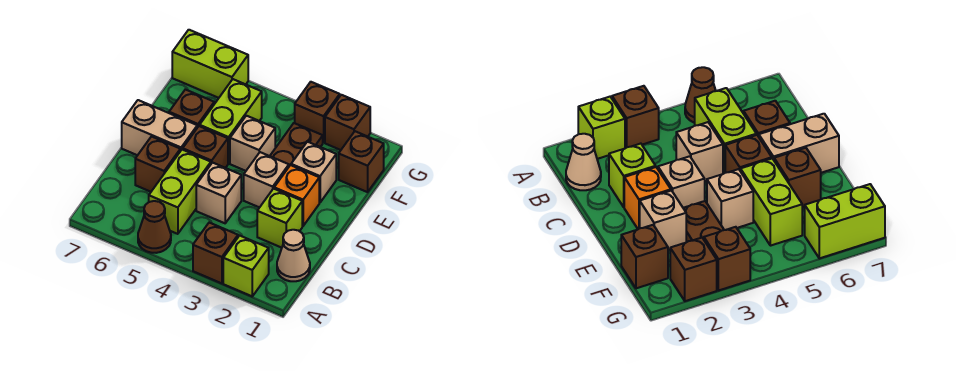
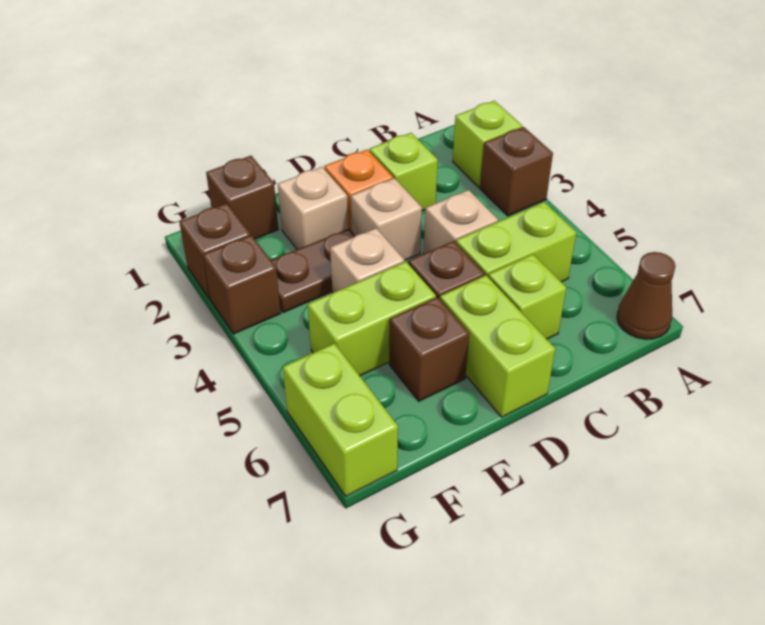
brown cone A5 level 1 -> brown cone A7 level 1
tan cone B1 level 1 -> none
brown brick C6 level 1 -> lime brick C6 level 1
tan brick D6:D7 level 1 -> lime brick D6:D7 level 1

